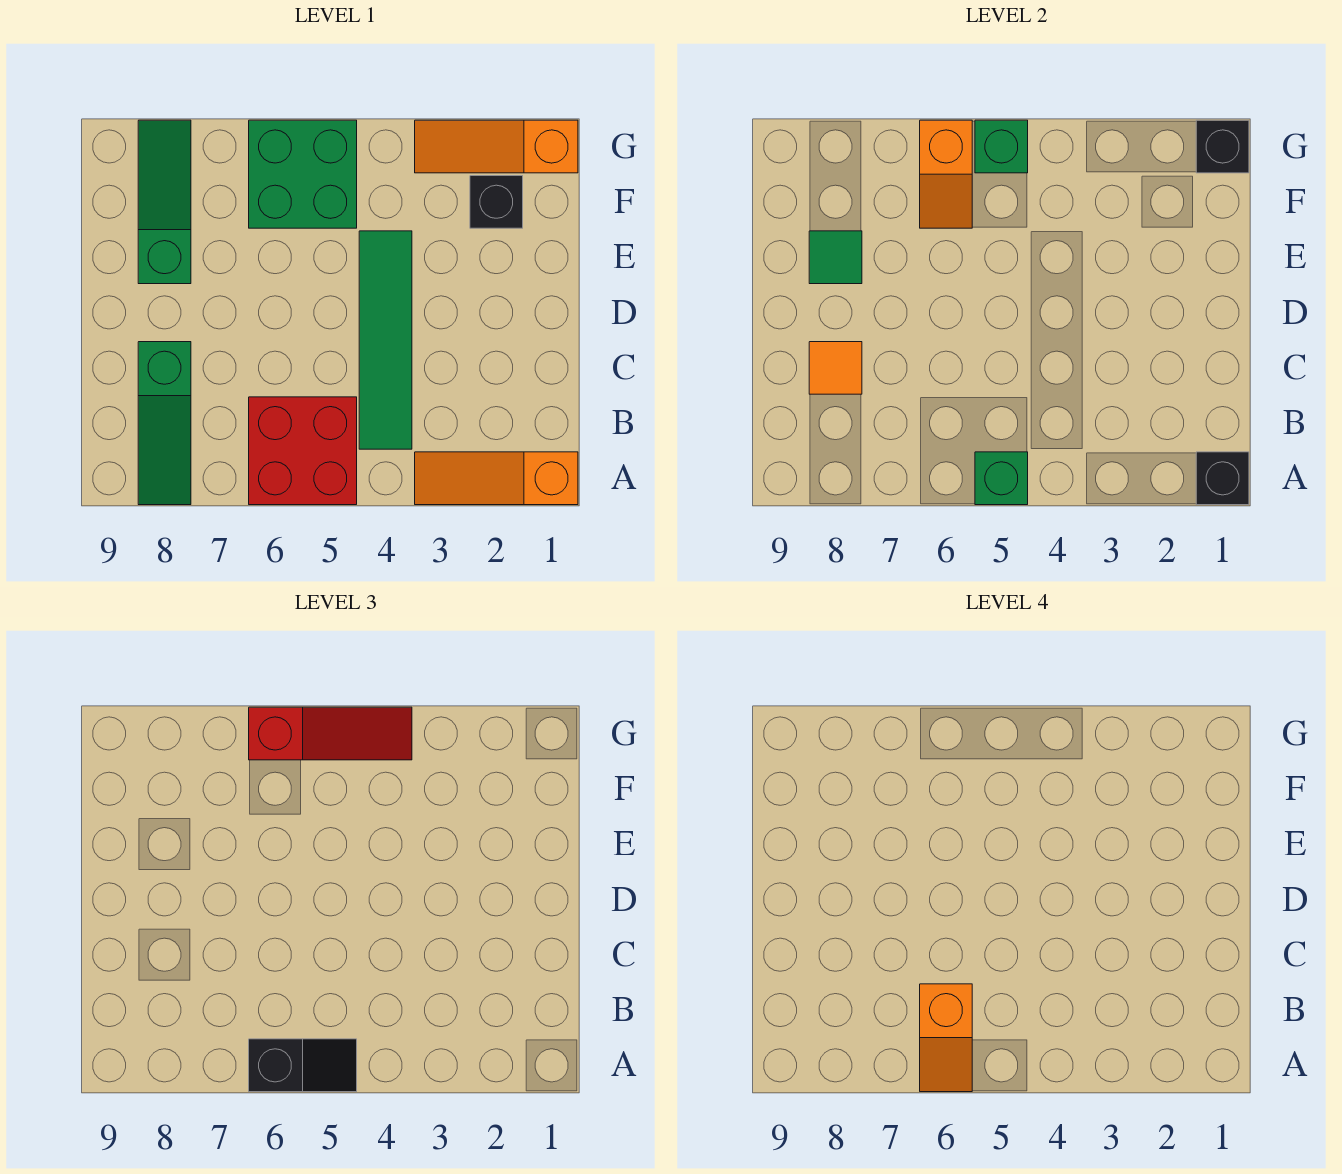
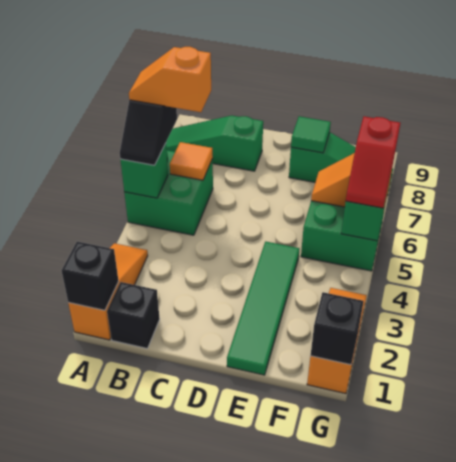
red brick A5:B6 level 1 -> green brick A5:B6 level 1
green tile B4:E4 level 1 -> green tile E1:E4 level 1
orange tile C8 level 2 -> orange tile B6 level 2
black brick F2 level 1 -> black brick B1 level 1
red slope G4:G6 level 3 top 6 -> red slope G5:G6 level 3 top 6

